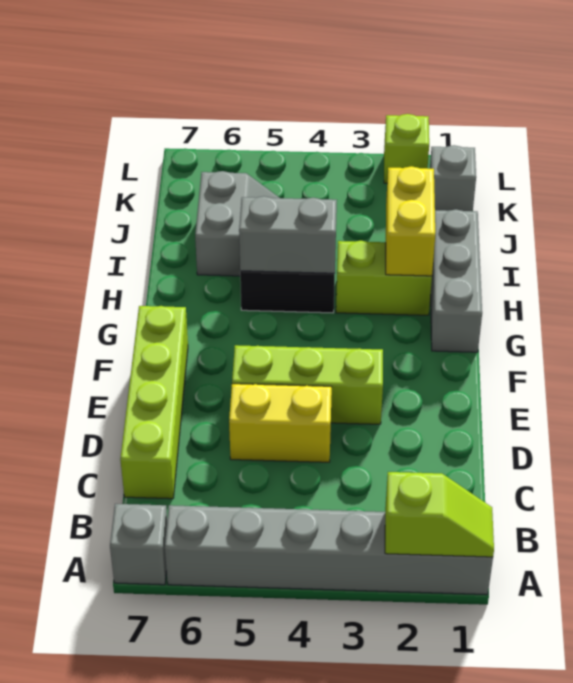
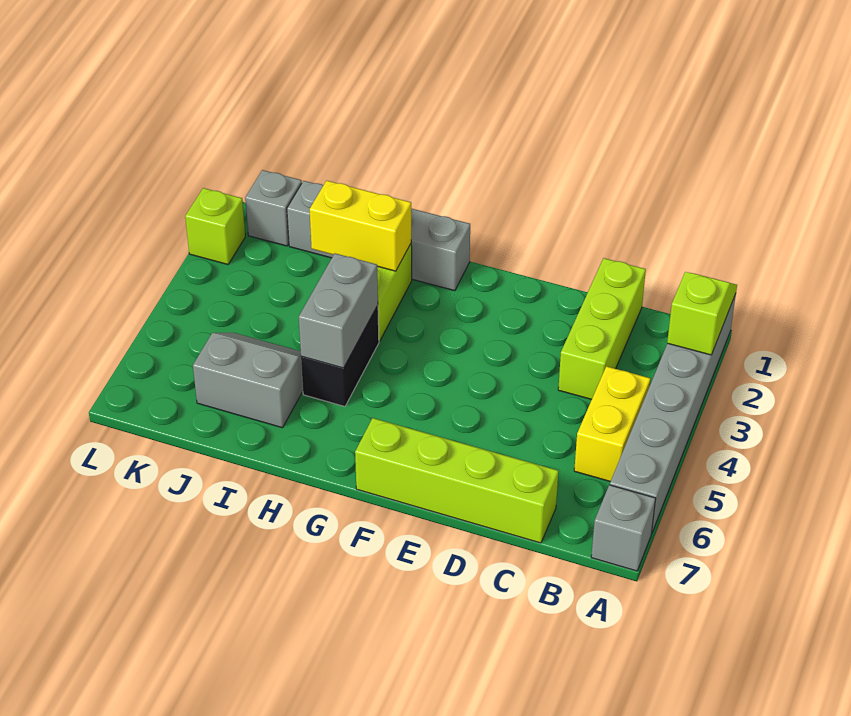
yellow brick D4:D5 level 1 -> yellow brick B4:B5 level 1
lime brick E3:E5 level 1 -> lime brick C1:C3 level 1
grey brick G1:I1 level 1 -> grey brick G1:J1 level 1

